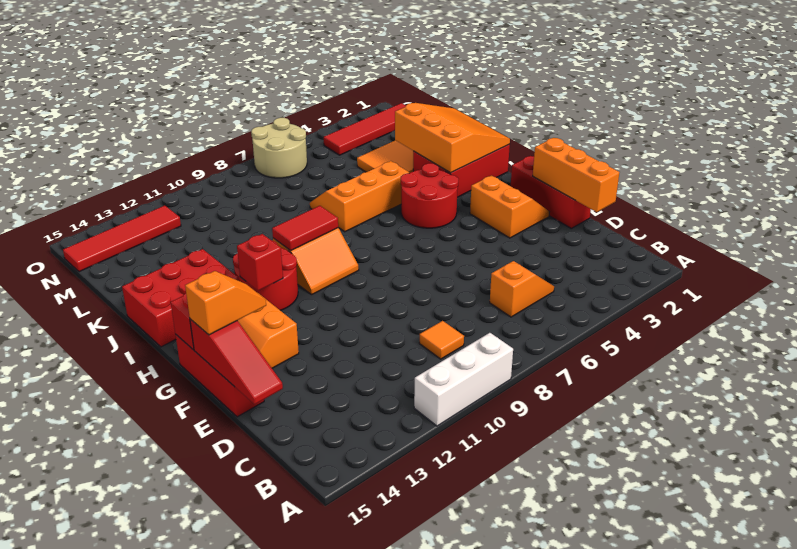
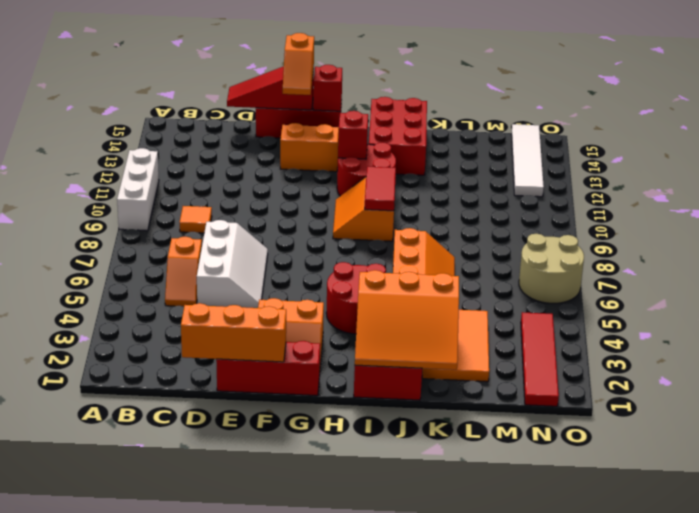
none -> white slope D5:E7 level 1 top D
red tile N12:N15 level 1 -> white tile N12:N15 level 1

